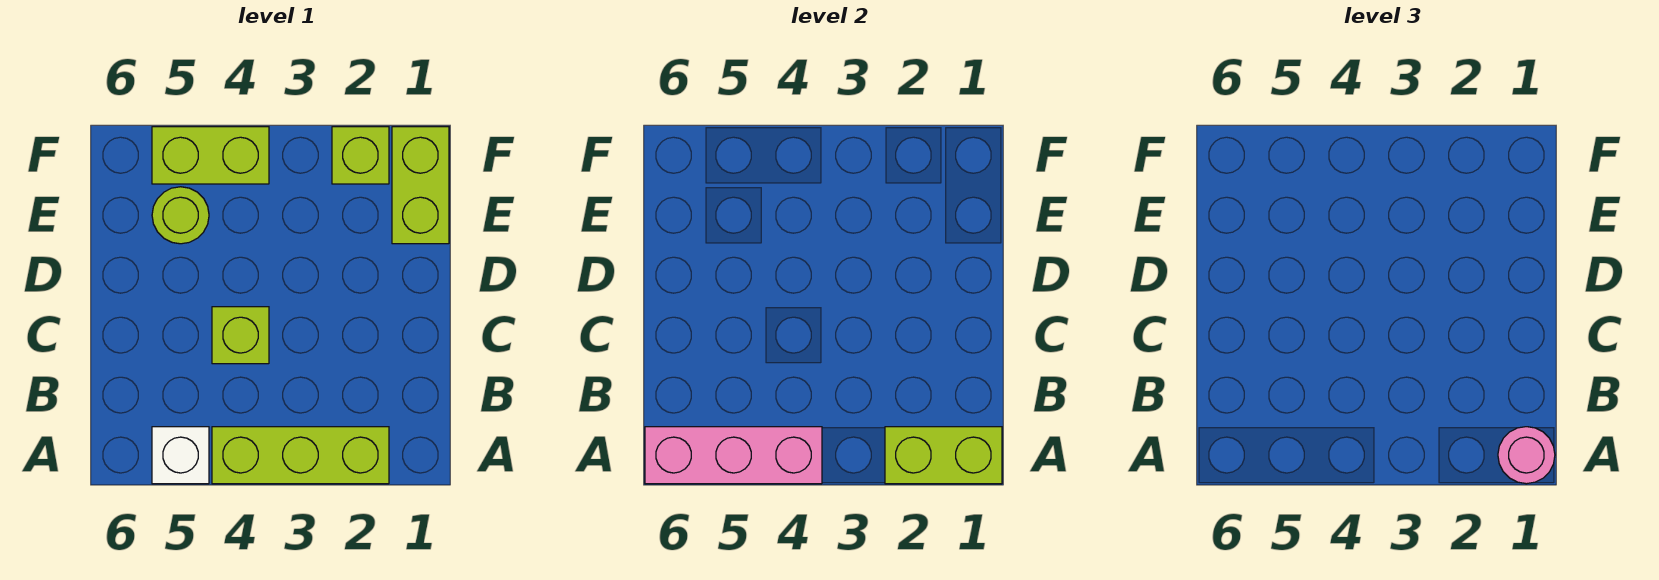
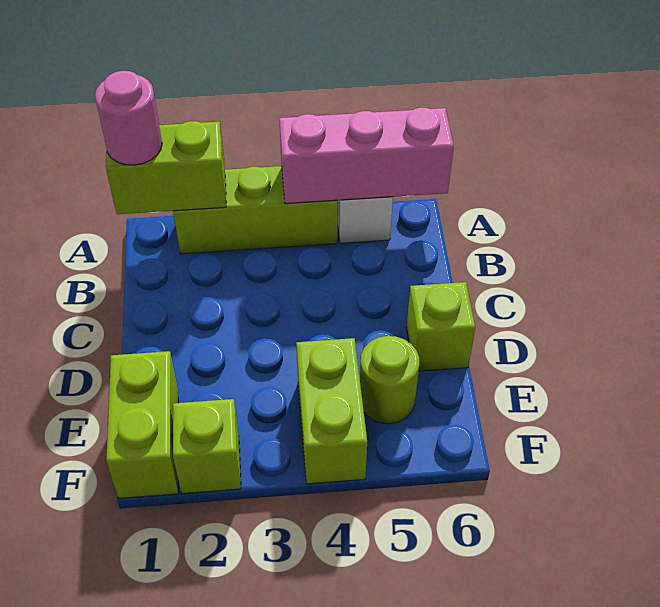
lime brick C4 level 1 -> lime brick D6 level 1
lime brick F4:F5 level 1 -> lime brick E4:F4 level 1

